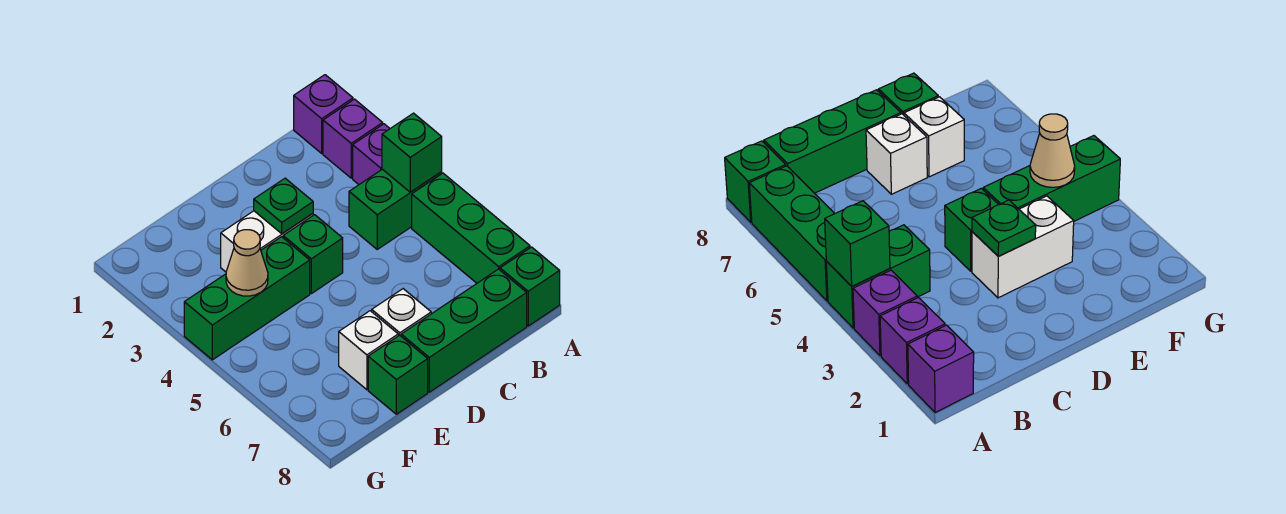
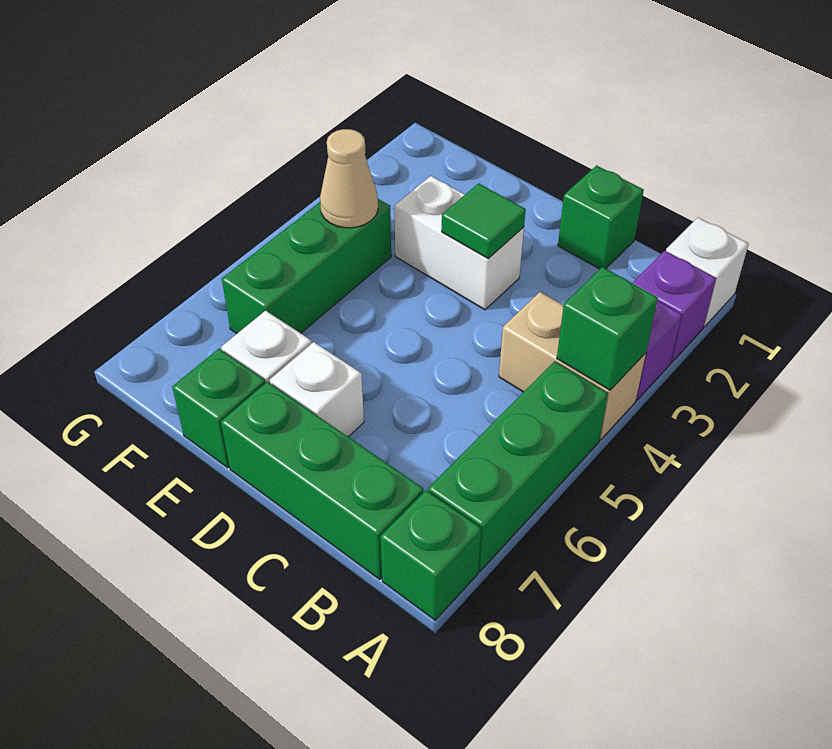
purple brick A1 level 1 -> white brick A1 level 1
green brick A4:B4 level 1 -> tan brick A4:B4 level 1
green plate D3 level 2 -> green tile D3 level 2
green brick D4 level 1 -> green brick C1 level 1
green brick E4:G4 level 1 -> green brick F4:F6 level 1

